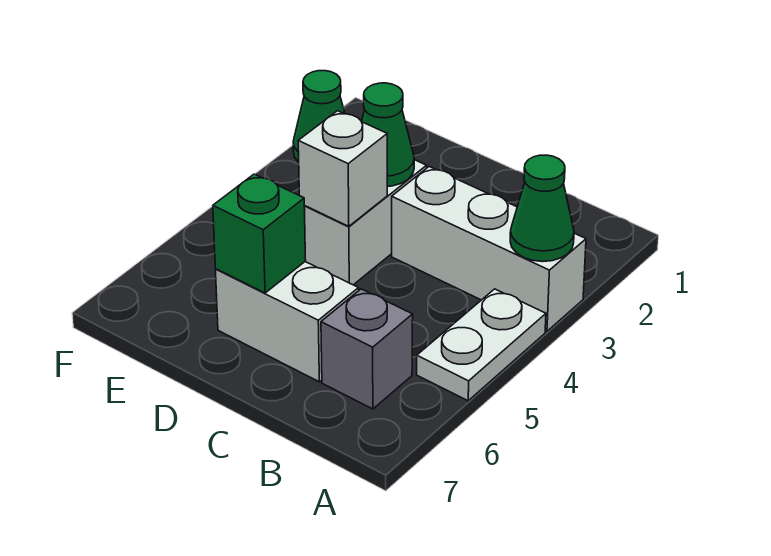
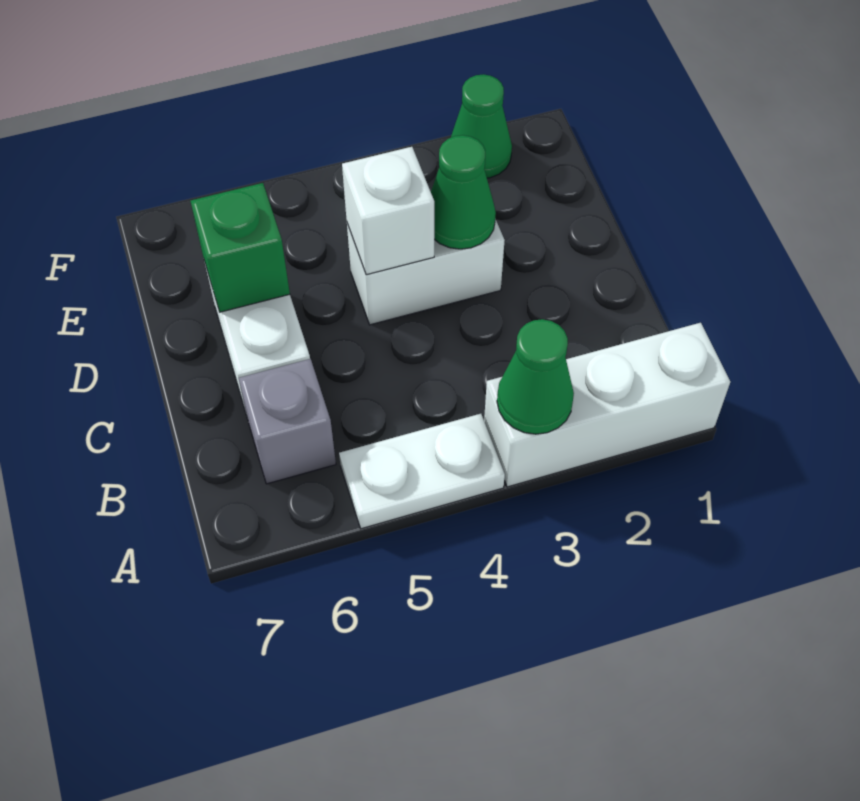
white brick A3:C3 level 1 -> white brick A1:A3 level 1

